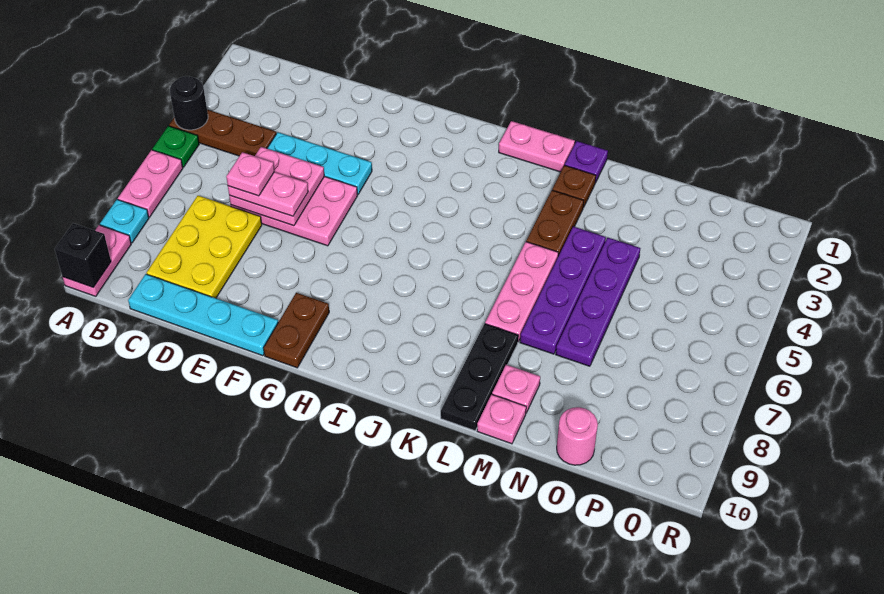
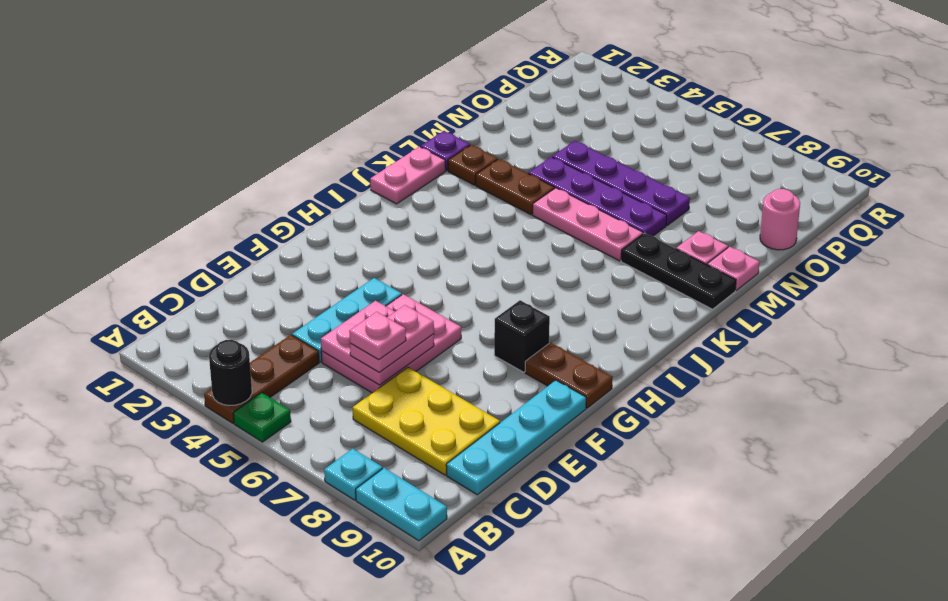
pink plate A6:A7 level 1 -> none
pink plate A9:A10 level 1 -> cyan plate A9:A10 level 1
black brick A10 level 2 -> black brick G8 level 1

